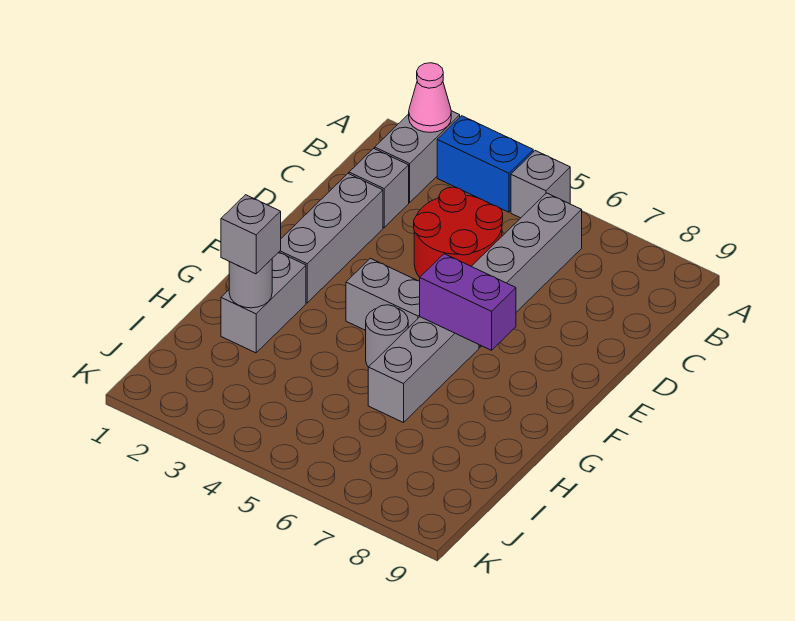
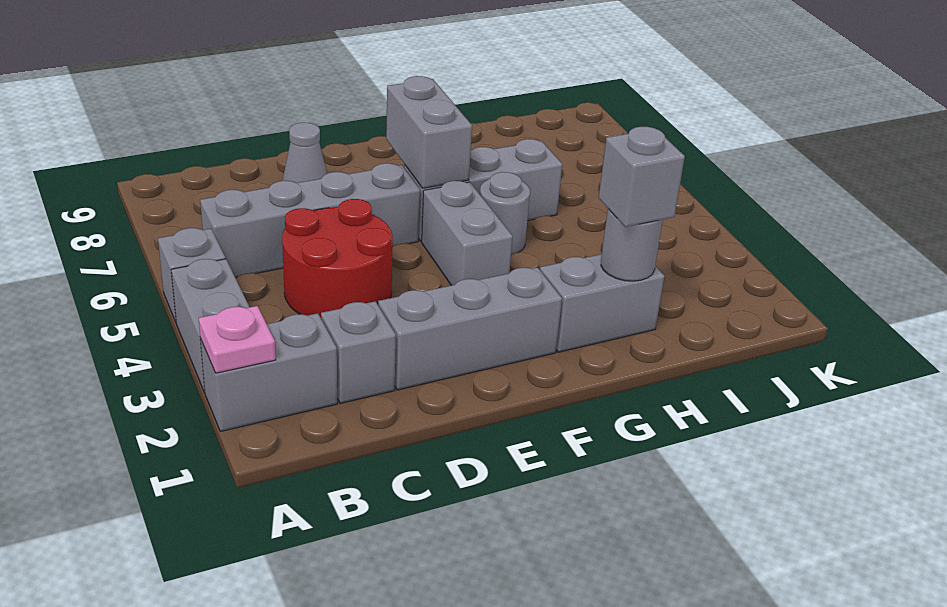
pink cone A2 level 2 -> pink plate A2 level 2
blue brick A3:A4 level 1 -> grey brick A3:A4 level 1
none -> grey cone D8 level 1
purple brick F6:F7 level 2 -> grey brick F6:F7 level 2

